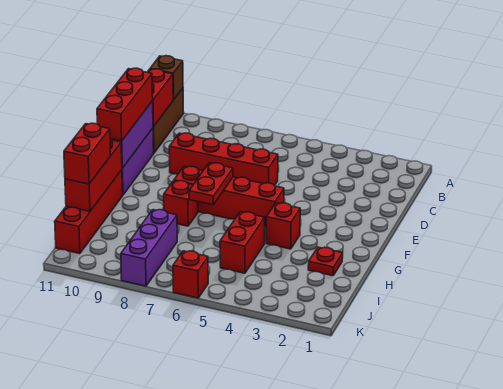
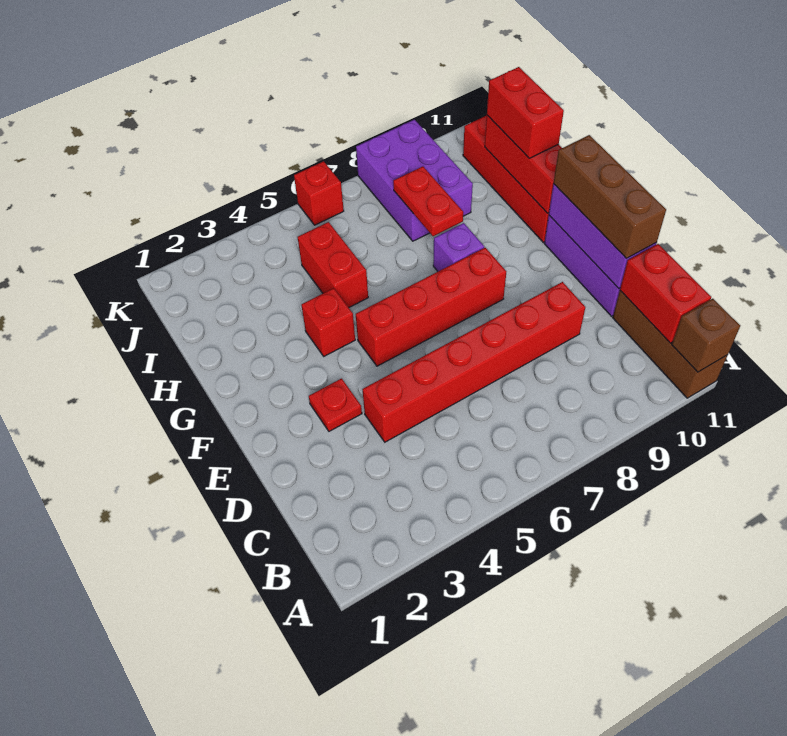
red brick D6:D9 level 1 -> red brick D4:D9 level 1
red brick D11:F11 level 3 -> brown brick D11:F11 level 3
red plate F7:G7 level 2 -> red plate H8:I8 level 2
red brick G8 level 1 -> purple brick G8 level 1
red plate H2 level 1 -> red plate E3 level 1
purple brick I8:K8 level 1 -> purple brick I8:K9 level 1

